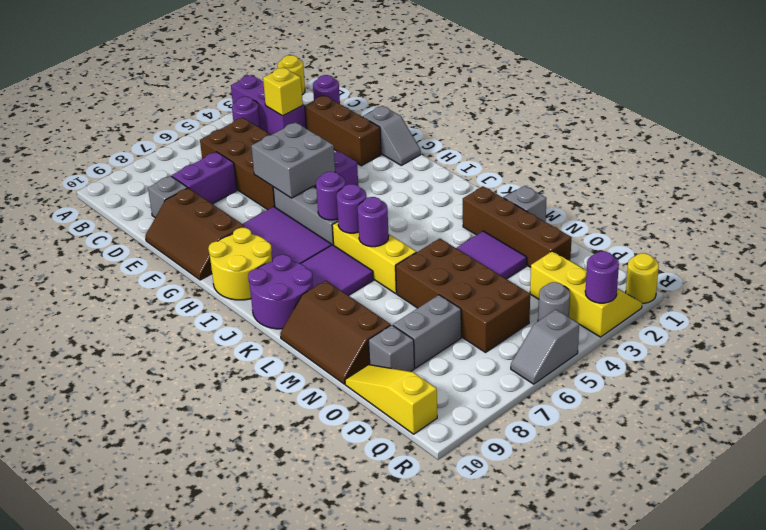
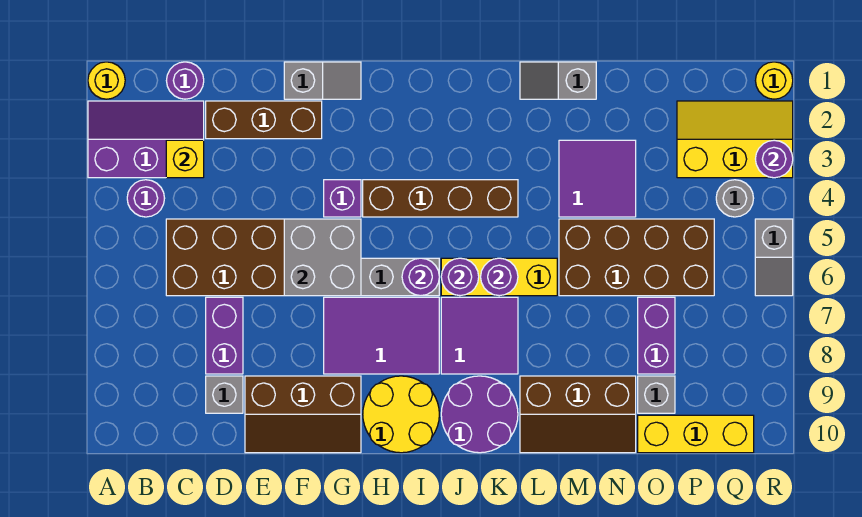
brown brick L2:O2 level 1 -> brown brick H4:K4 level 1
grey brick O7:O8 level 1 -> purple brick O7:O8 level 1
yellow slope O10:Q10 level 1 top Q -> yellow brick O10:Q10 level 1

